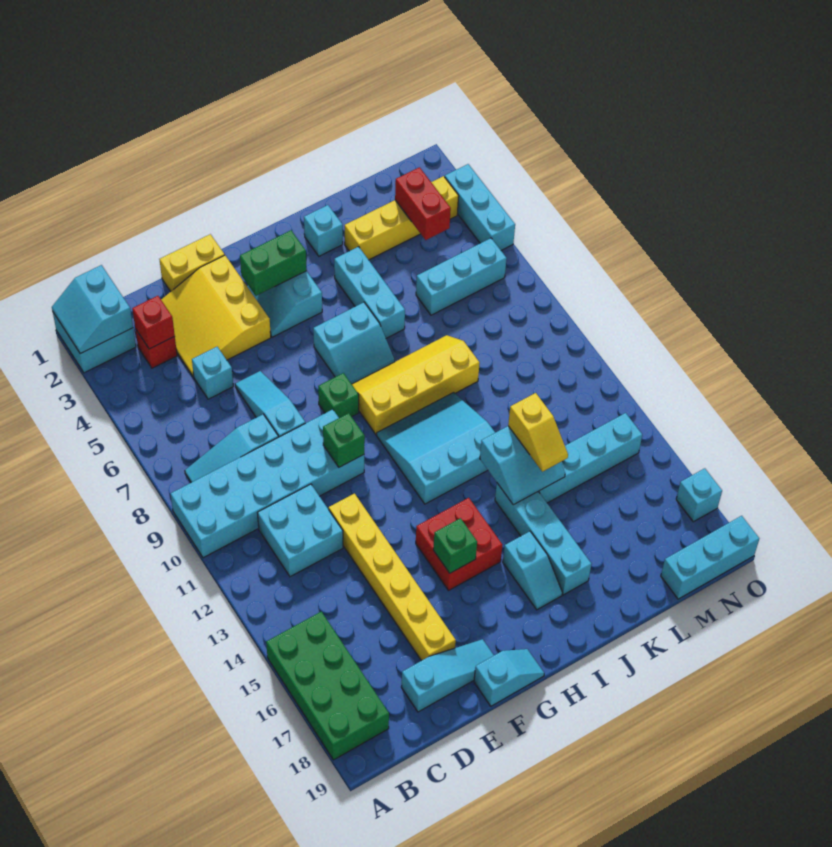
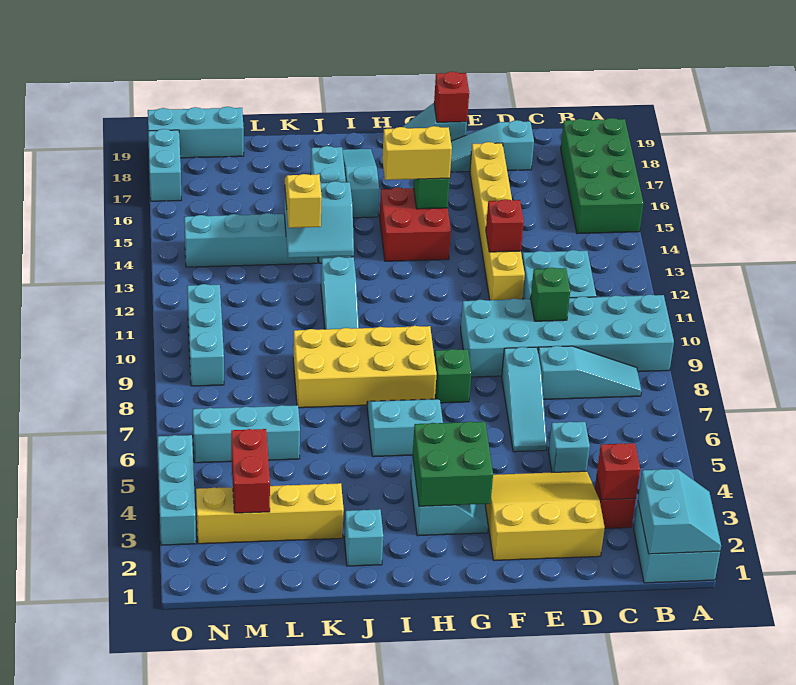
yellow slope D2:F4 level 1 top F -> yellow slope D2:F4 level 1 top 2
yellow brick E1:F1 level 1 -> yellow brick G15:H15 level 3
none -> red brick E13 level 2
green brick F10 level 2 -> green brick D10 level 2
none -> red brick F19 level 2
green brick G3:H3 level 2 -> green brick G3:H4 level 2
yellow slope H8:K9 level 1 top 9 -> yellow brick H8:K9 level 1
cyan slope H10:J12 level 1 top 12 -> cyan slope J10:J12 level 1 top 12
cyan slope I16:I17 level 1 top 16 -> cyan slope I16:I18 level 1 top 16
cyan brick J4:J6 level 1 -> cyan brick N9:N11 level 1
cyan slope J13:K14 level 2 top 13 -> cyan slope J13:K14 level 2 top 14
cyan brick O17 level 1 -> cyan brick O17:O18 level 1

